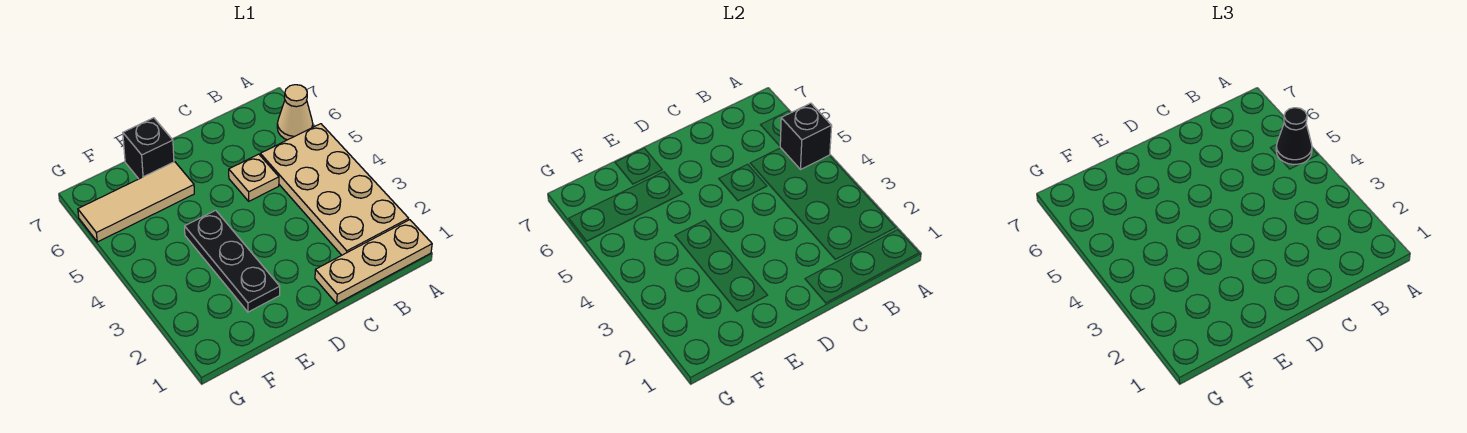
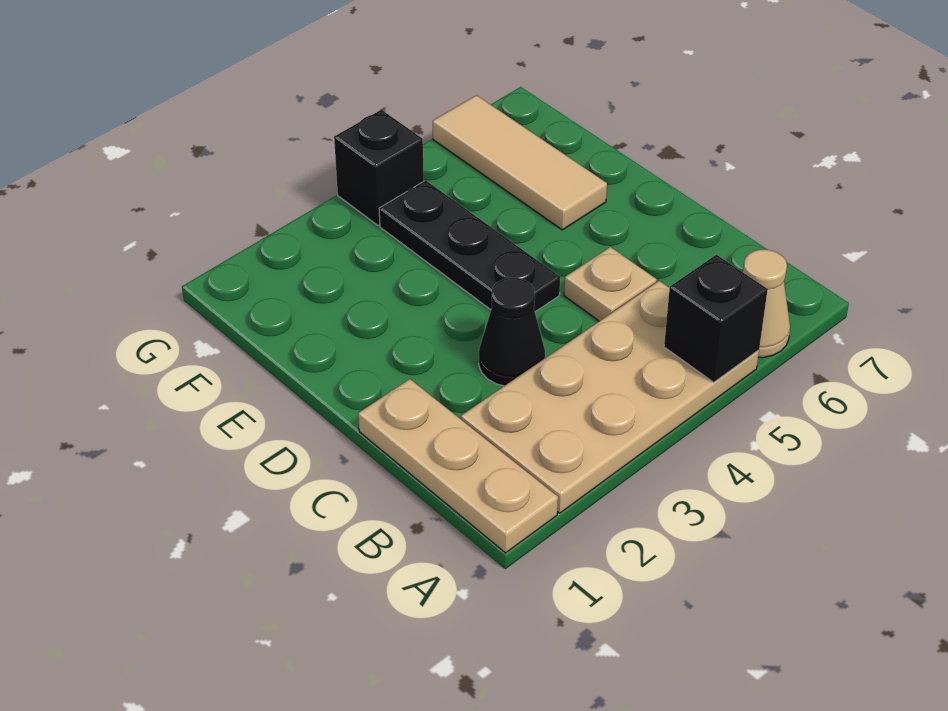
black cone A5 level 3 -> black cone C3 level 1
black plate E2:E4 level 1 -> black plate D4:F4 level 1
black brick E7 level 1 -> black brick G4 level 1

